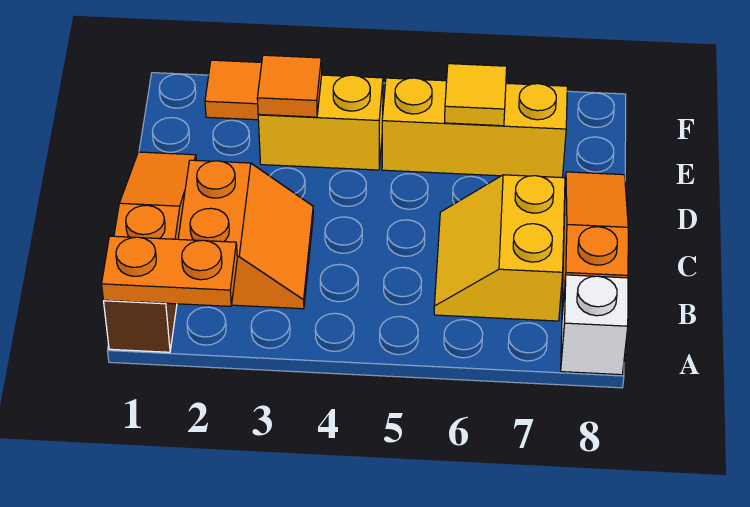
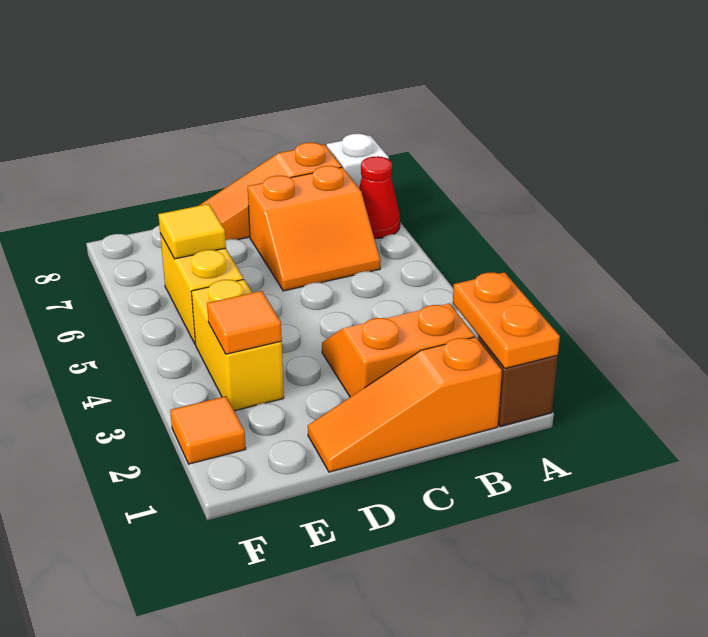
none -> red cone A7 level 1
yellow slope B6:C7 level 1 top 7 -> orange slope B6:C7 level 1 top 7
yellow brick E5:E7 level 1 -> yellow brick E5:E6 level 1

